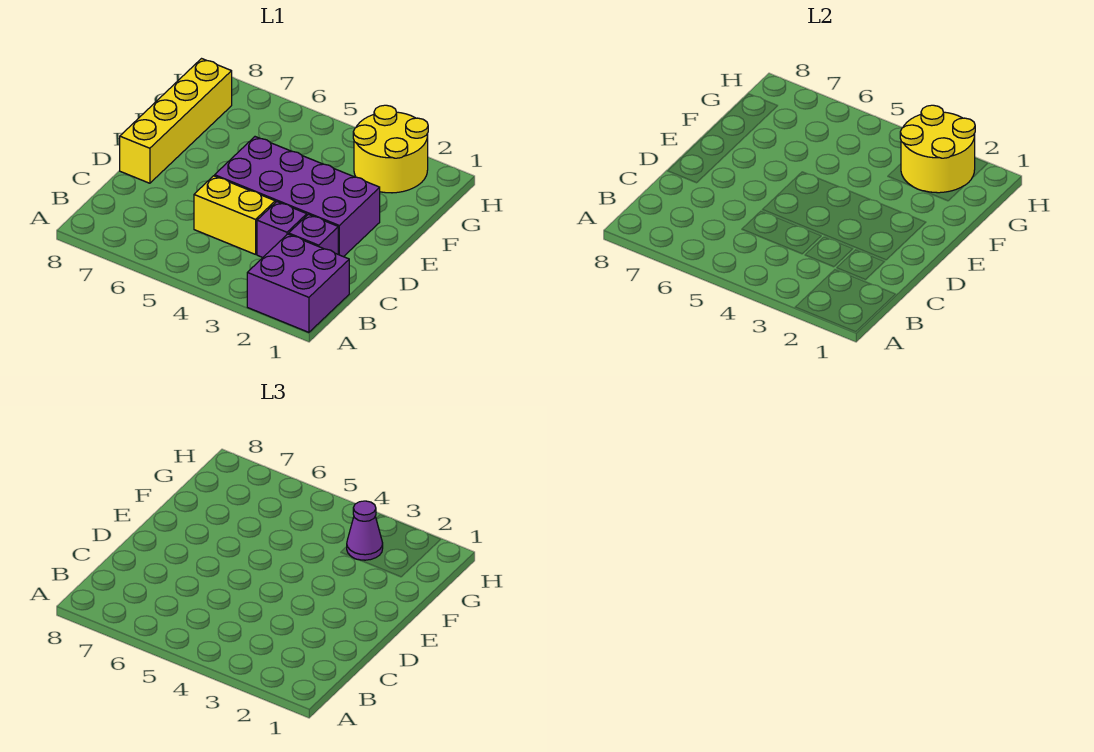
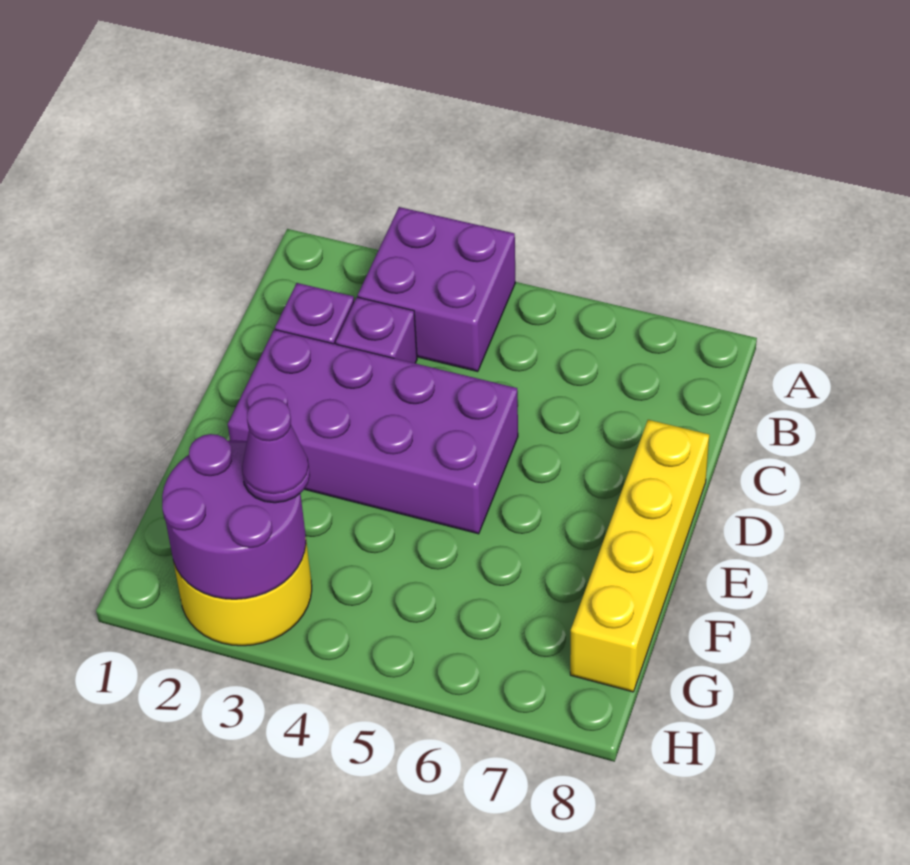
purple brick A1:B2 level 1 -> purple brick A3:B4 level 1
yellow brick C4:C5 level 1 -> none
yellow round brick G2:H3 level 2 -> purple round brick G2:H3 level 2

